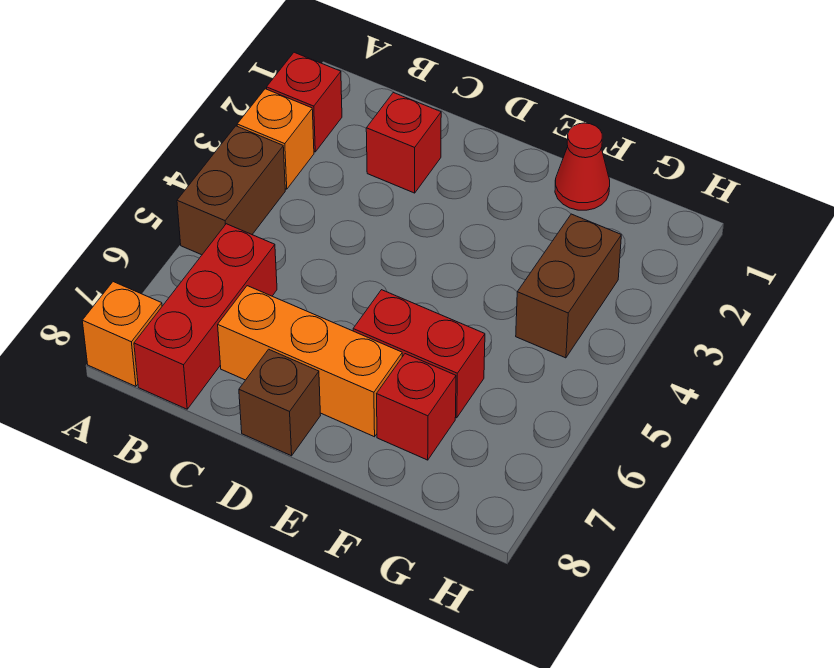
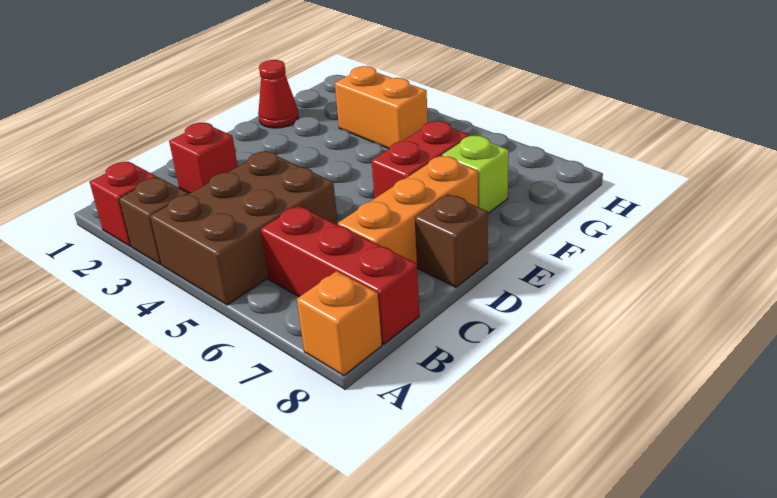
orange brick A3 level 1 -> brown brick A3 level 1
brown brick A4:A5 level 1 -> brown brick A4:C5 level 1
red brick F7 level 1 -> lime brick F7 level 1
brown brick G3:G4 level 1 -> orange brick G3:G4 level 1

